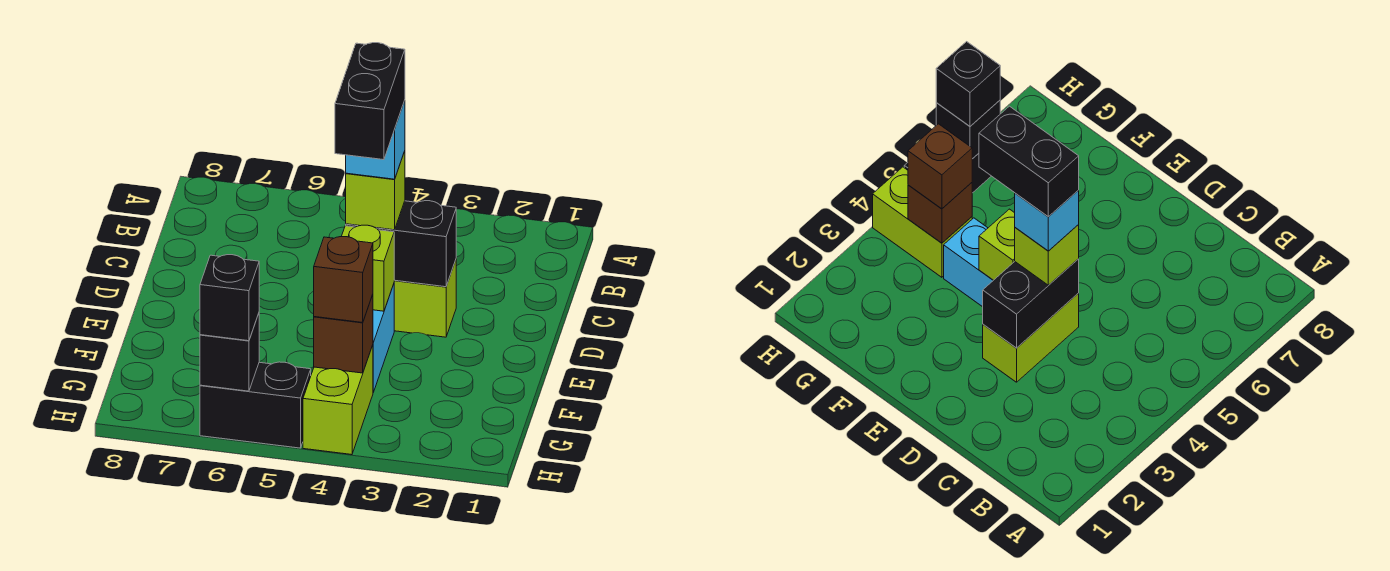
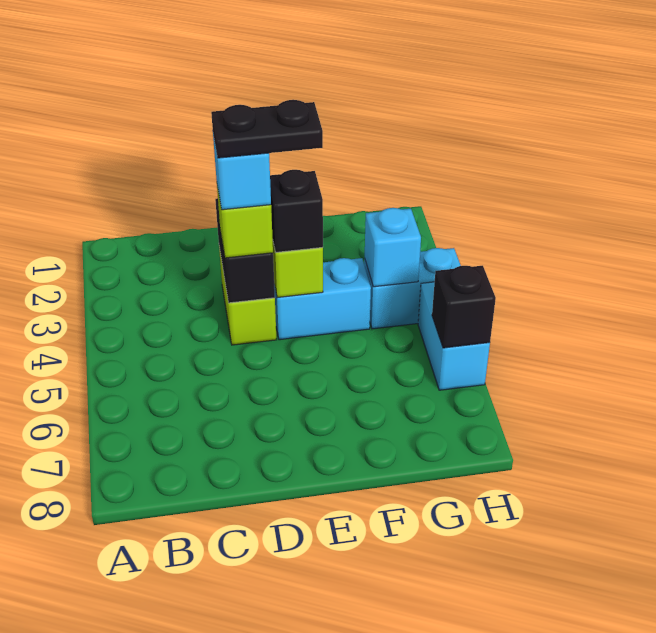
black brick D4:E4 level 5 -> black plate D4:E4 level 5
lime brick G4:H4 level 1 -> cyan brick G4:H4 level 1
brown brick G4 level 2 -> cyan brick G4 level 2
brown brick G4 level 3 -> none
black brick H5:H6 level 1 -> cyan brick H5:H6 level 1
black brick H6 level 3 -> black brick E4 level 3

